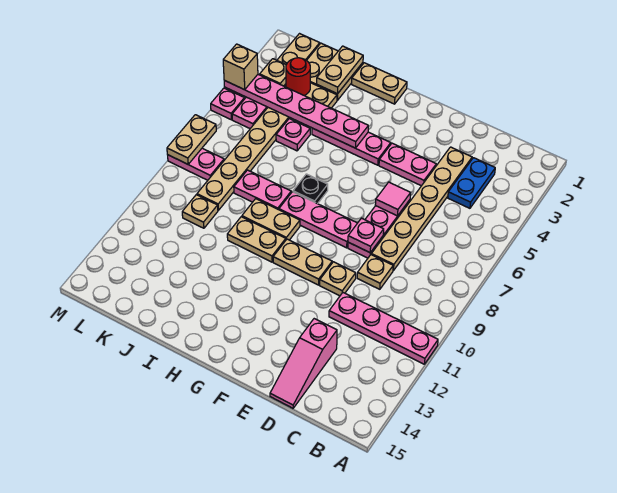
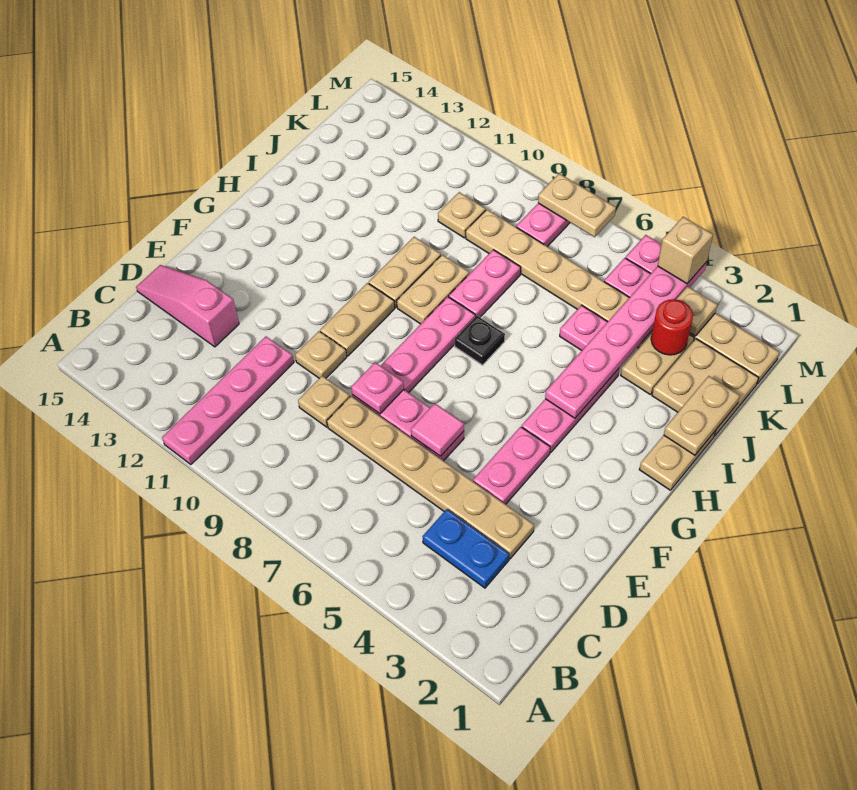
tan plate J1:J2 level 2 -> tan plate I1:J1 level 2

